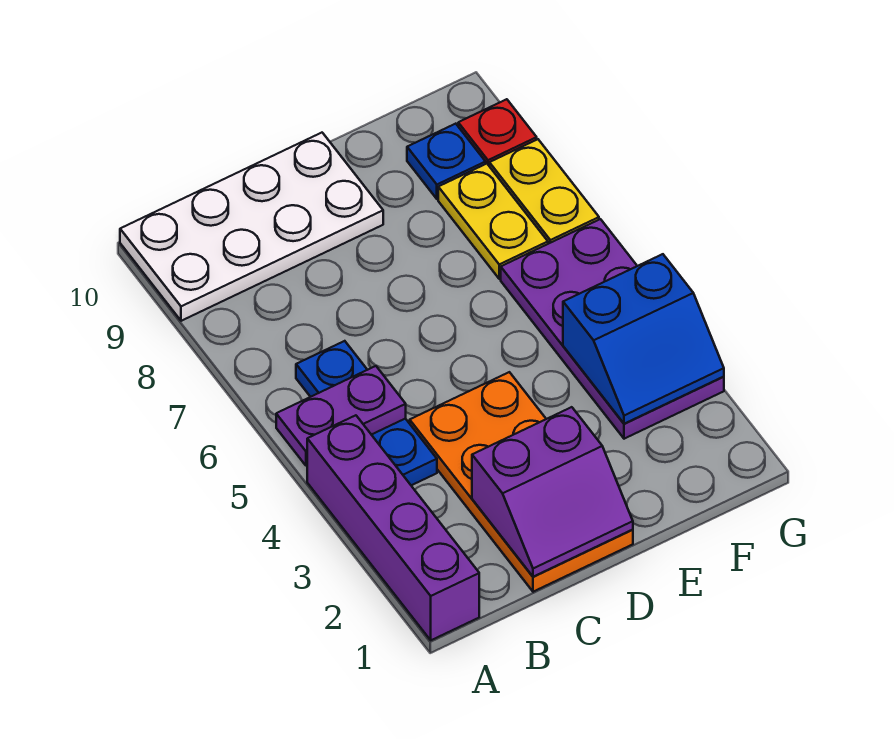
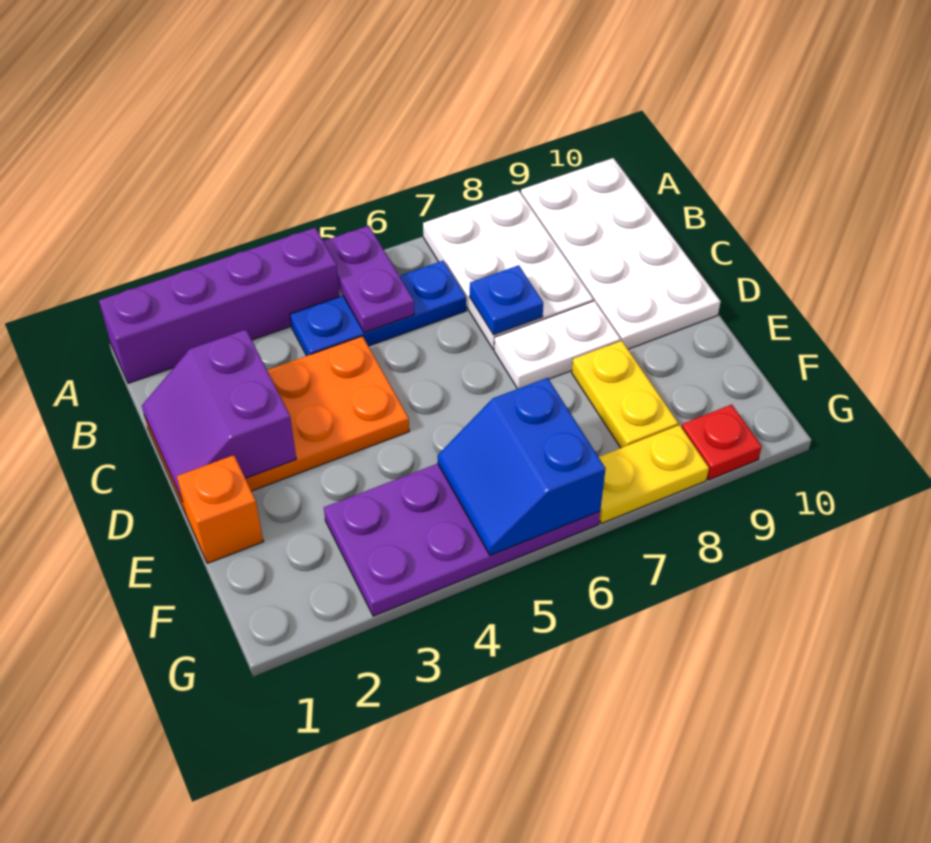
none -> white plate A7:C8 level 1
none -> white plate D7:D8 level 1
none -> orange brick E1 level 1
blue slope F3:G4 level 2 top 4 -> blue slope F5:G6 level 2 top 6
yellow plate F7:F8 level 1 -> yellow plate E8:F8 level 1
blue plate F9 level 1 -> blue plate C7 level 2

